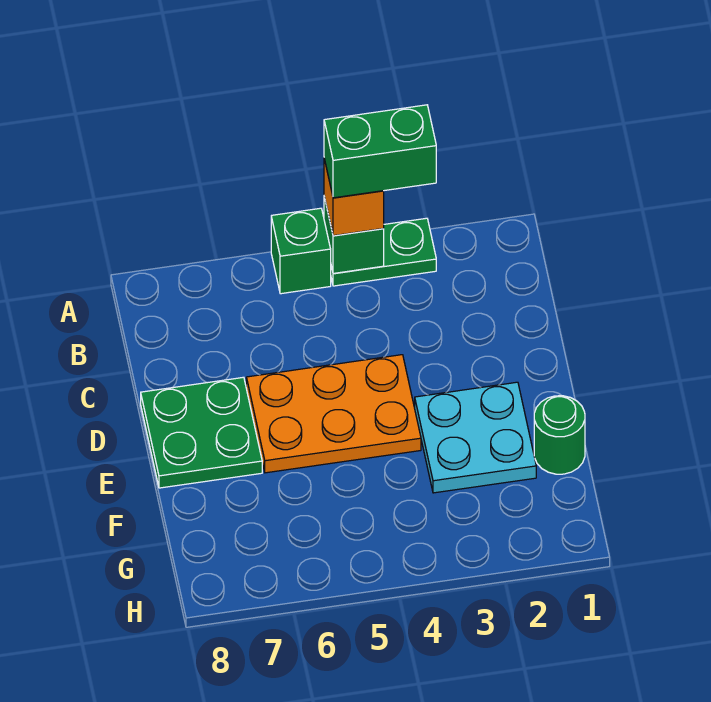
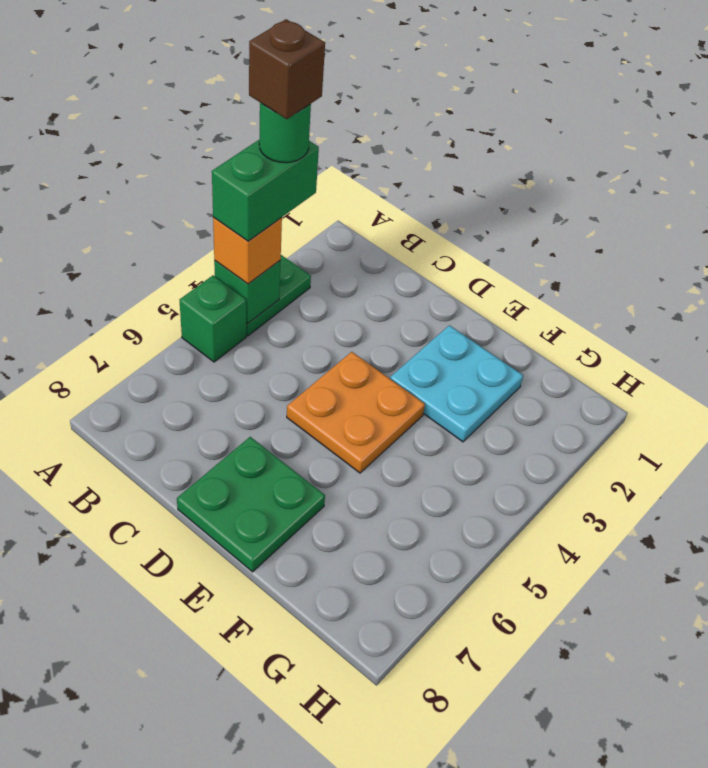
none -> brown brick A3 level 6
orange plate D4:E6 level 1 -> orange plate D4:E5 level 1
green round brick F1 level 1 -> green round brick A3 level 5

